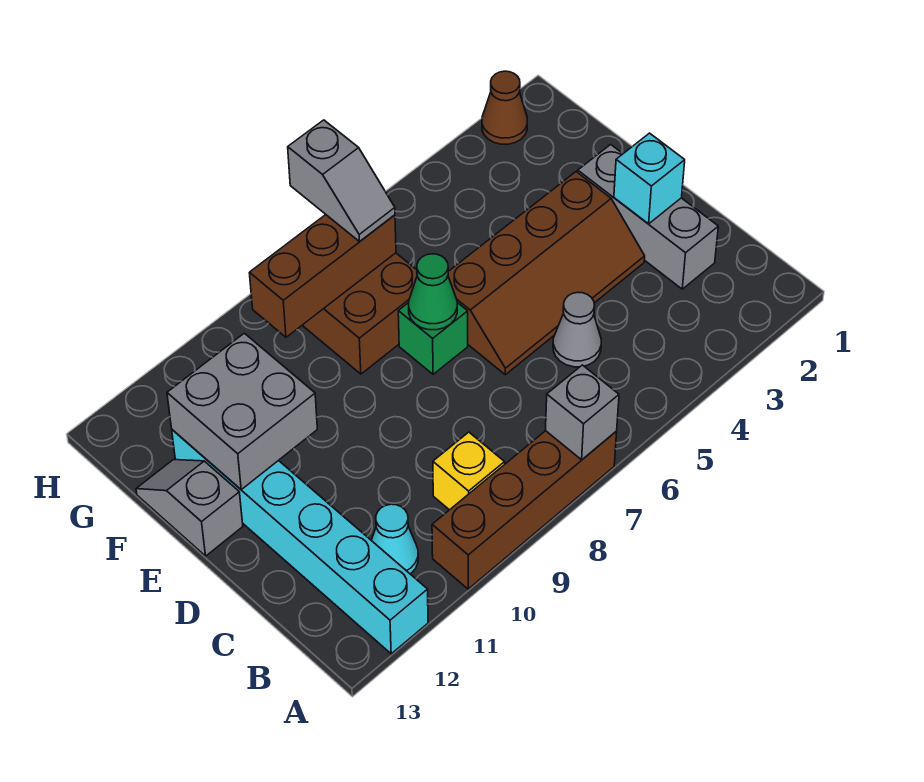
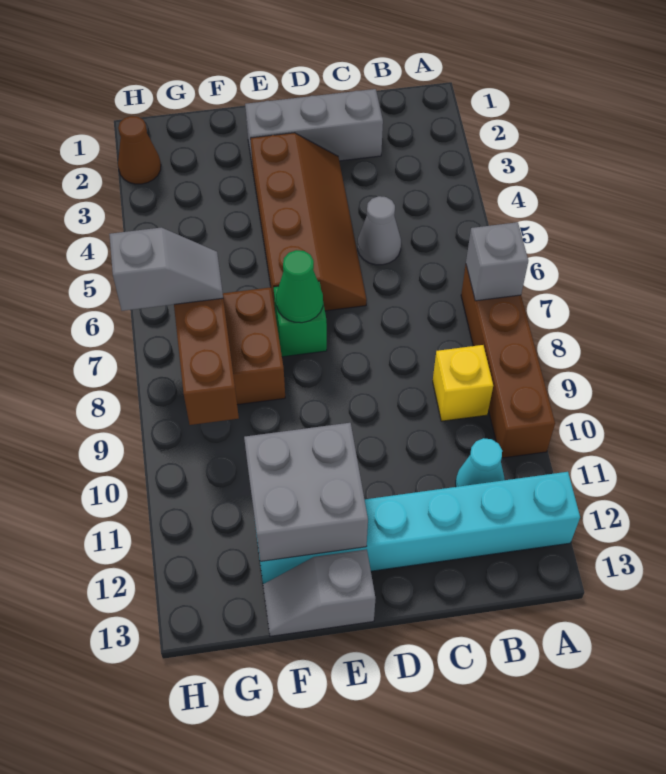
cyan brick D2 level 2 -> none

